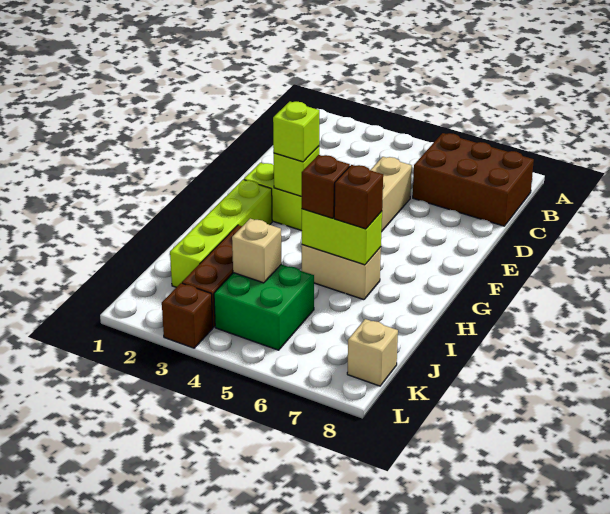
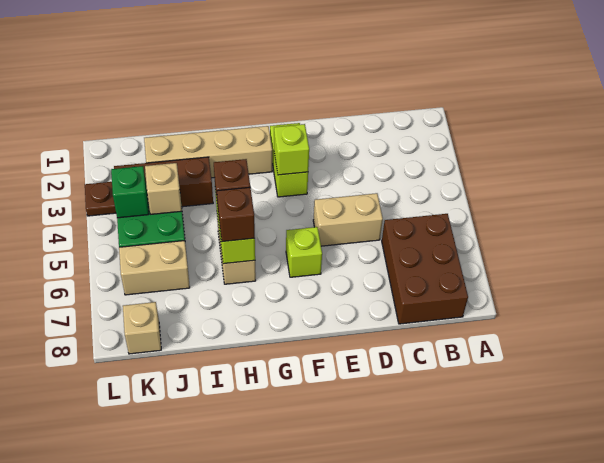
lime brick F3 level 3 -> lime brick F6 level 1
lime brick G2:J2 level 1 -> tan brick G2:J2 level 1
none -> tan brick J6:K6 level 1
none -> green brick K4 level 2
brown brick L3 level 1 -> brown plate L3 level 1

